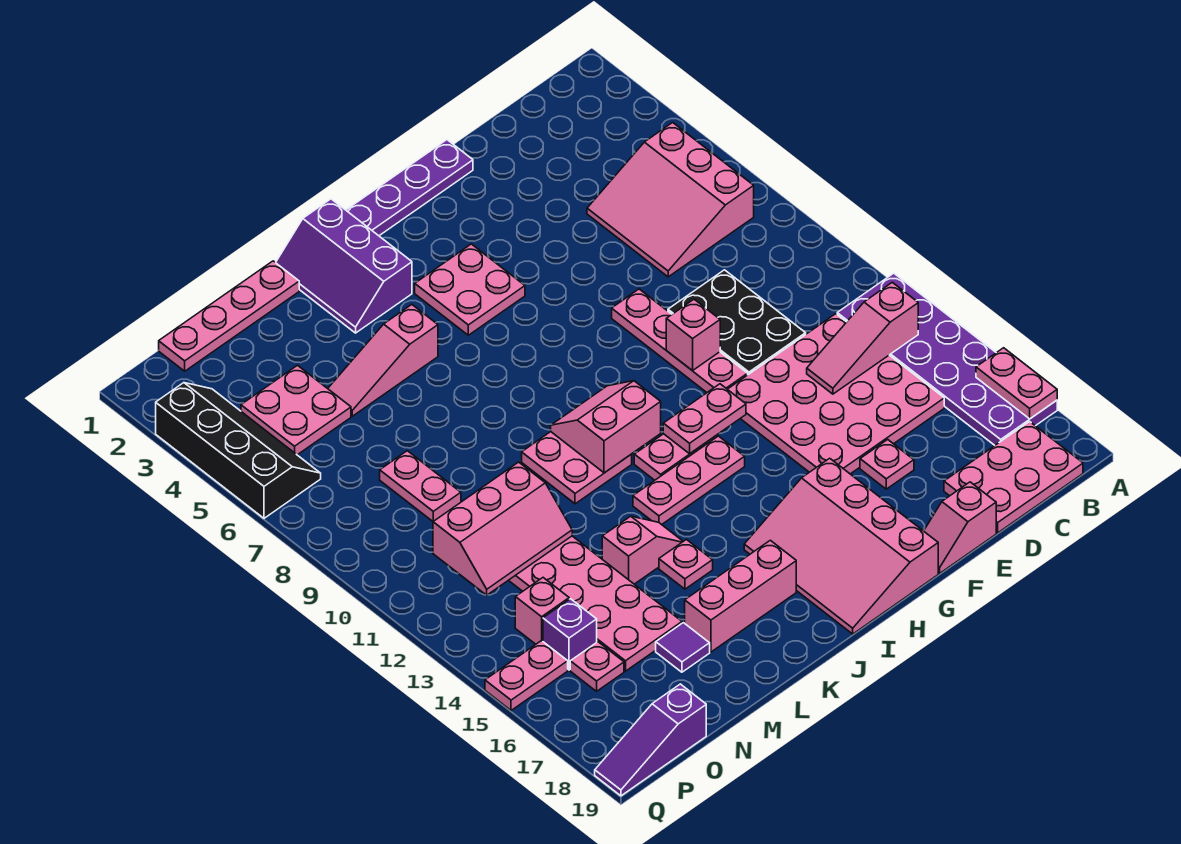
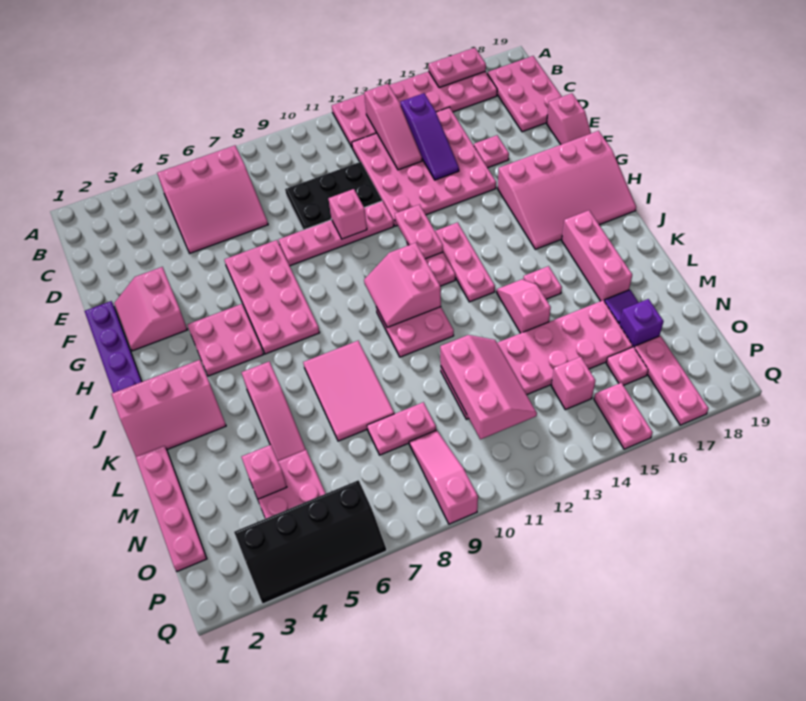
purple plate A12:B17 level 1 -> pink plate A12:B17 level 1
none -> pink slope F2:G3 level 1 top 3
none -> pink plate F6:I7 level 1
purple slope J1:K3 level 1 top J -> pink slope J1:K3 level 1 top J
none -> pink tile K7:M8 level 1
none -> pink brick N4 level 2
none -> pink slope O9:Q9 level 1 top Q
purple brick O15 level 1 -> purple brick N17 level 1
none -> pink plate O17:Q17 level 1
purple slope O19:Q19 level 1 top O -> purple slope C14:E14 level 2 top C
black slope P3:Q6 level 1 top Q -> black slope P3:Q6 level 1 top P

